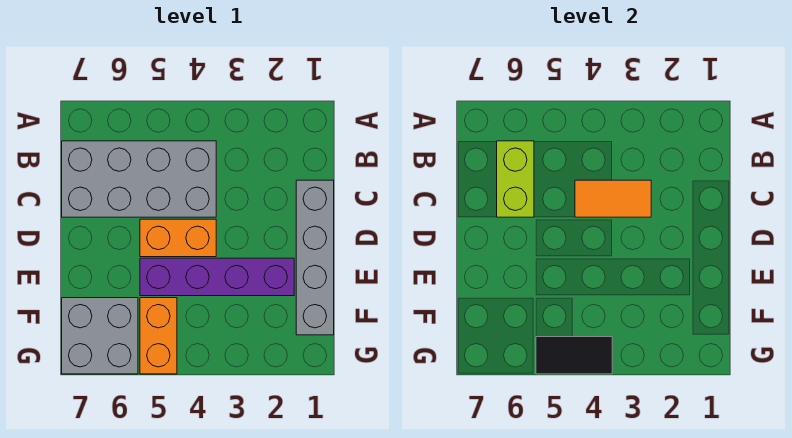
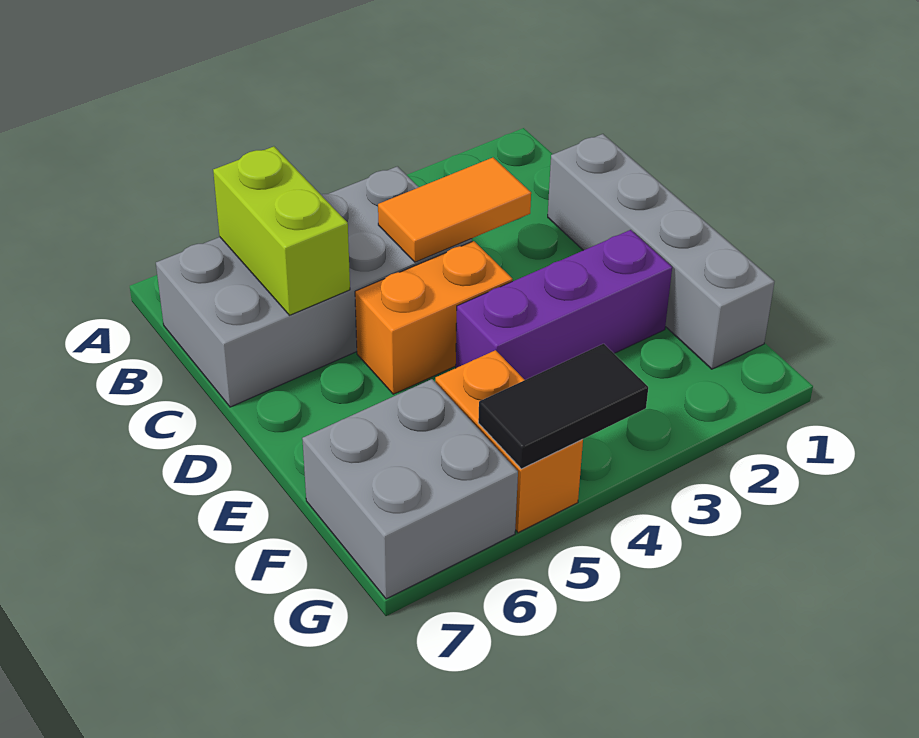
purple brick E2:E5 level 1 -> purple brick E2:E4 level 1

